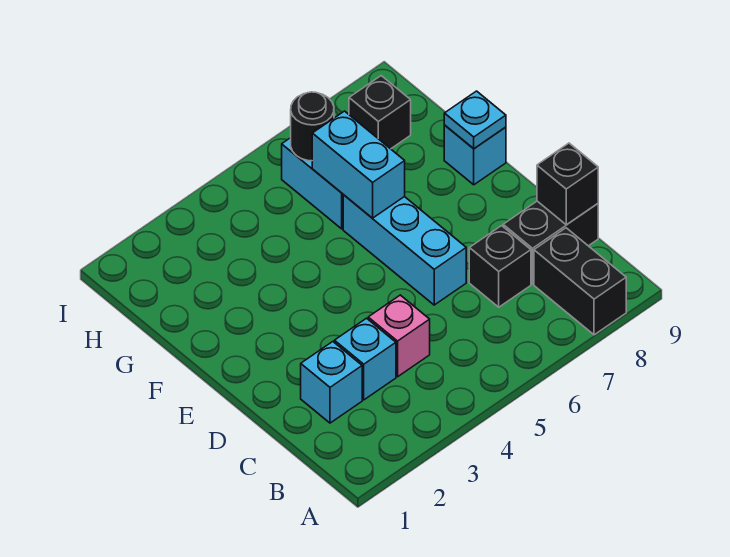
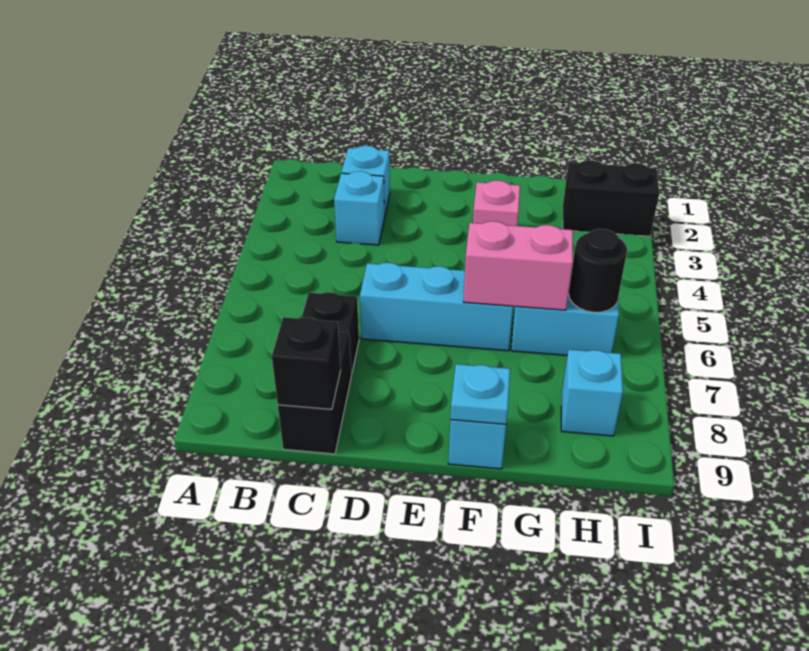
black brick A8:B8 level 1 -> black brick H2:I2 level 1
pink brick C4 level 1 -> pink brick F3 level 1
cyan brick F6:G6 level 2 -> pink brick F6:G6 level 2
black brick H8 level 1 -> cyan brick H8 level 1

